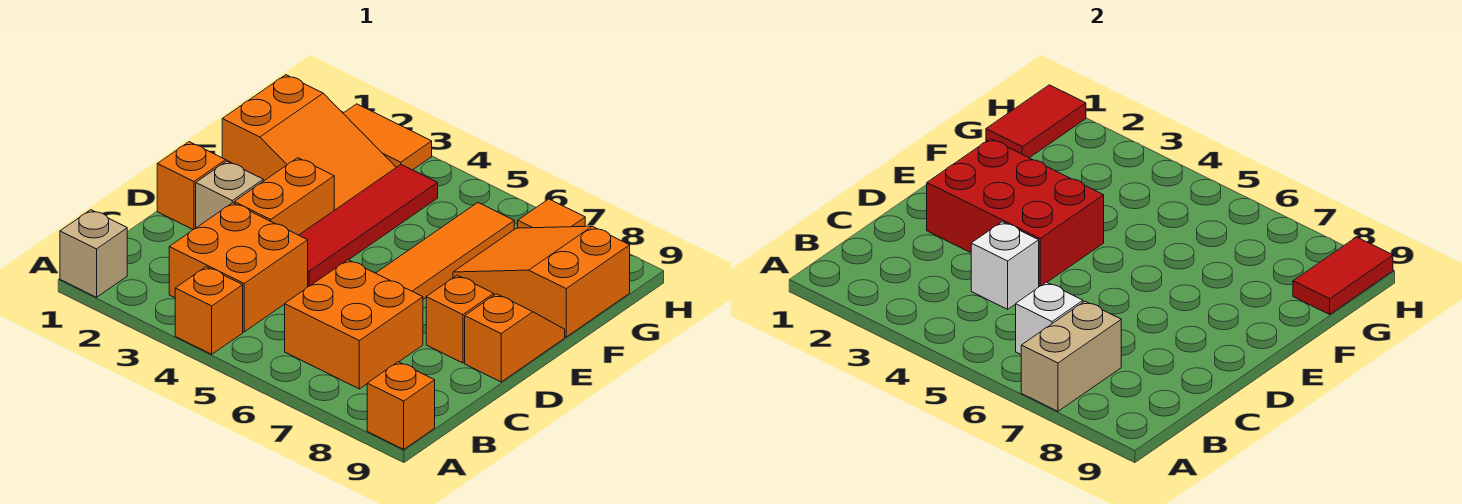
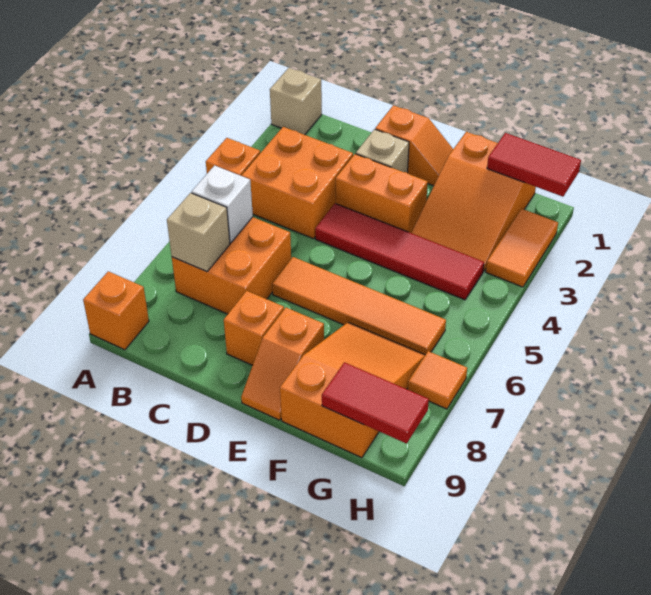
tan brick A7:B7 level 2 -> tan brick B7 level 2
white brick C4 level 2 -> none
red brick D2:E4 level 2 -> none
orange slope D9:E9 level 1 top D -> orange slope E8:E9 level 1 top 8

